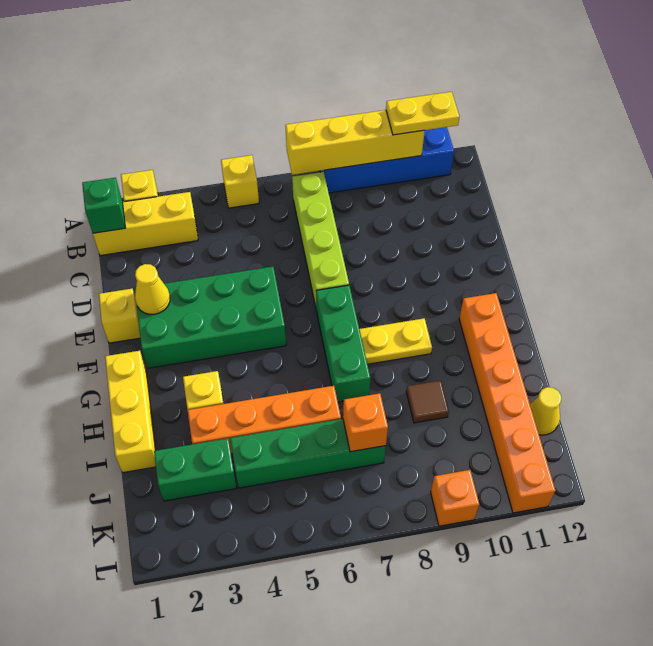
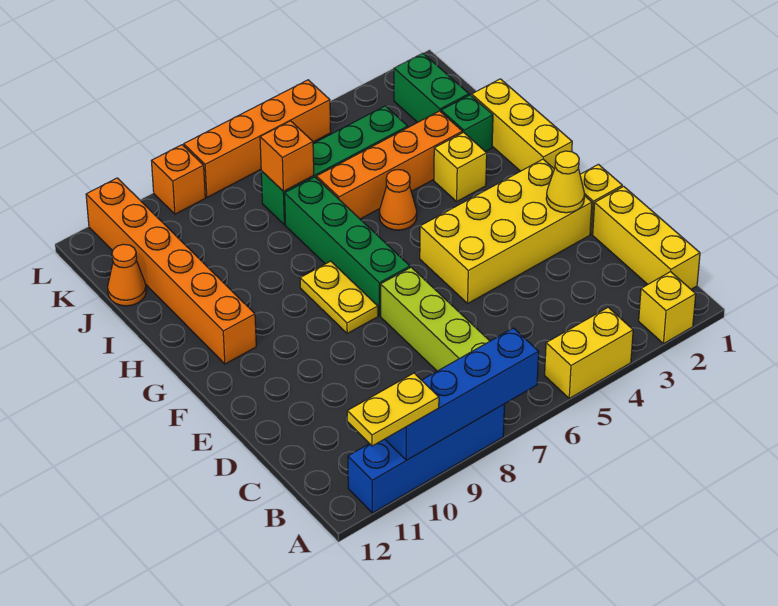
yellow brick A5 level 1 -> yellow brick A4:A5 level 1
yellow brick A7:A10 level 2 -> blue brick A7:A10 level 2
yellow brick B1:B3 level 1 -> yellow brick B1:D1 level 1
green brick B1 level 2 -> green brick I2 level 1
green brick E2:F5 level 1 -> yellow brick E2:F5 level 1
green brick F7:H7 level 1 -> green brick F7:I7 level 1
yellow plate G8:G9 level 1 -> yellow plate F8:G8 level 1
none -> orange cone H5 level 1
brown tile I9 level 1 -> none
green brick J2:J3 level 1 -> green brick J2:K2 level 1
yellow cone J12 level 1 -> orange cone J12 level 1
none -> orange brick L5:L8 level 1

